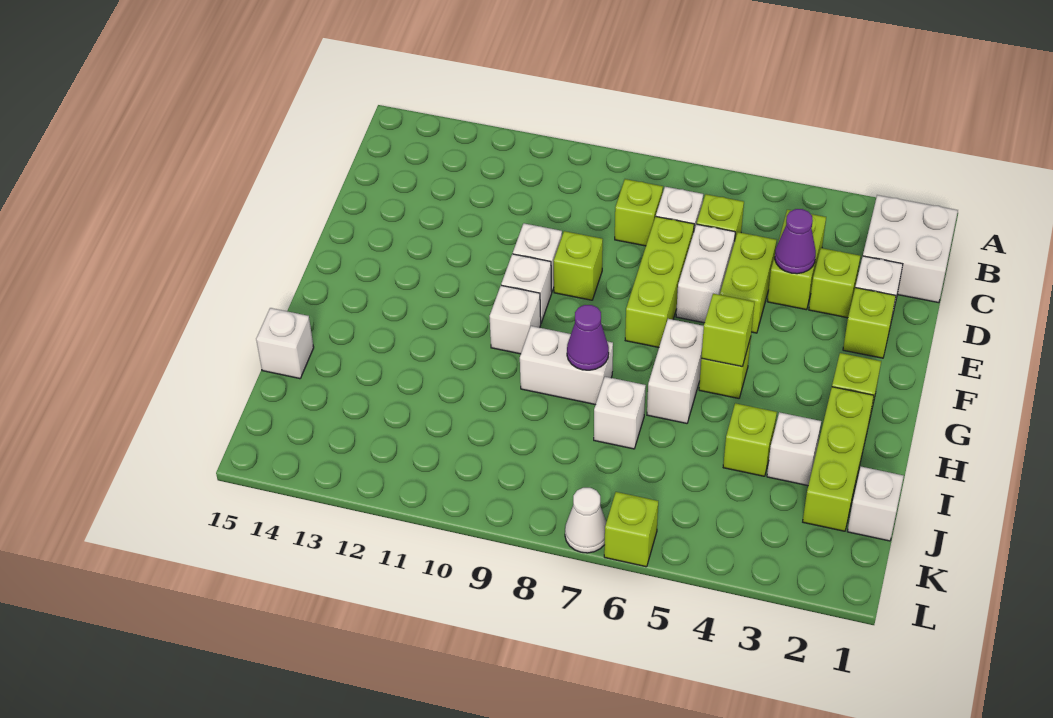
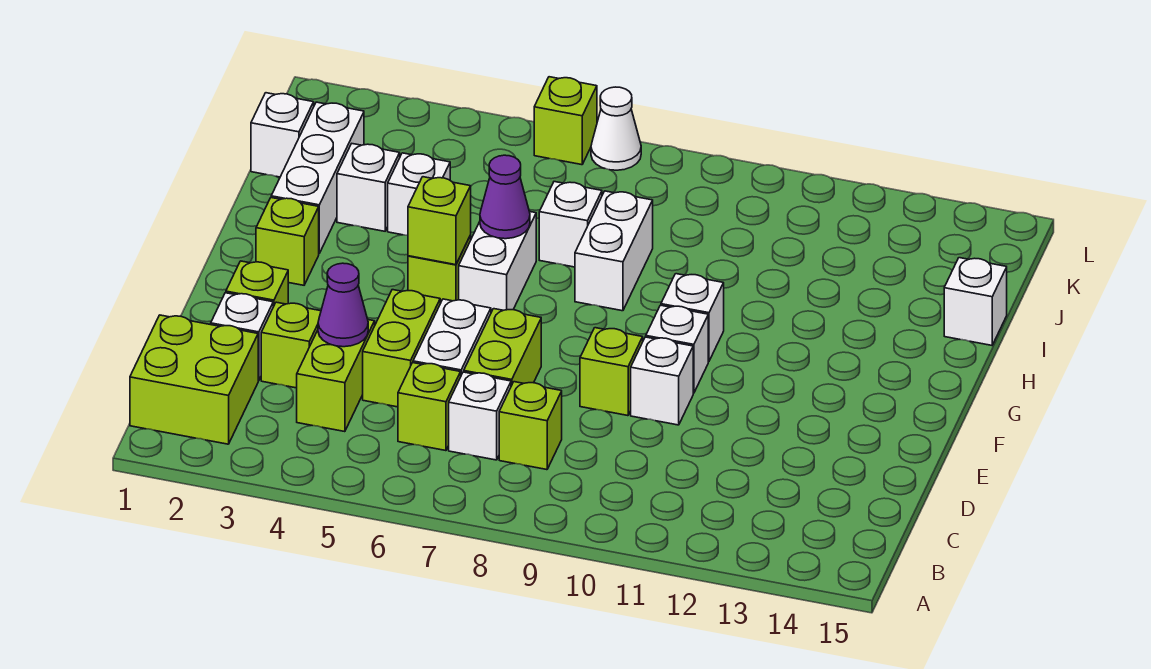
white brick B1:C2 level 1 -> lime brick B1:C2 level 1
lime brick D7:F7 level 1 -> lime brick D7:E7 level 1
lime brick H2:J2 level 1 -> white brick H2:J2 level 1
white brick H8:H9 level 1 -> white brick H8:I8 level 1
purple cone H8 level 2 -> purple cone H6 level 2
lime brick I4 level 1 -> white brick I4 level 1

